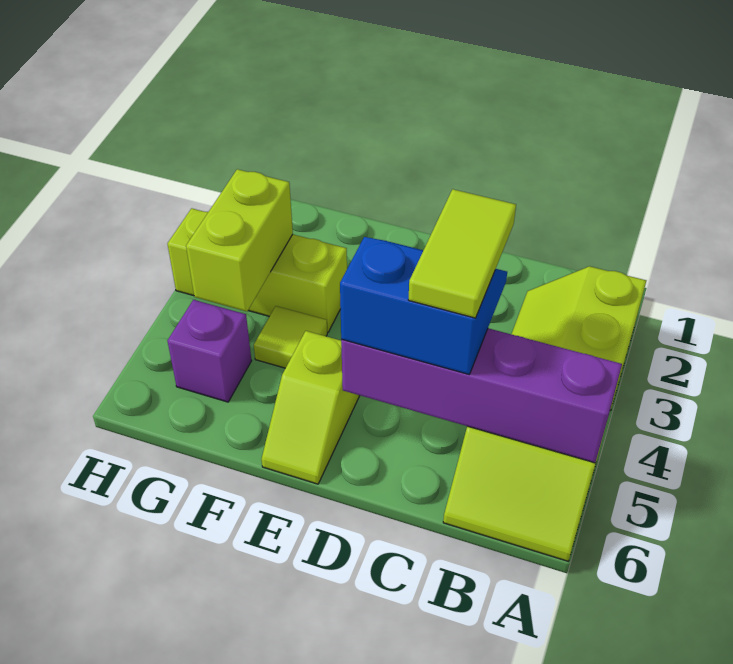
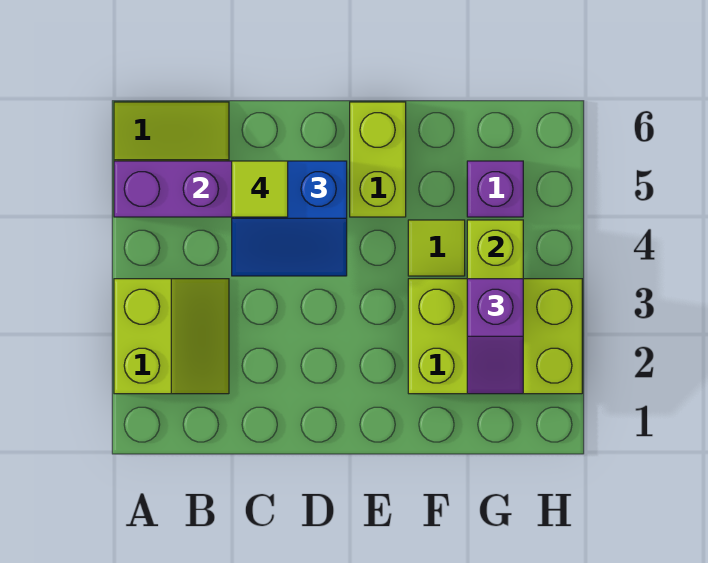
lime tile C4:C5 level 4 -> lime tile C5 level 4
lime slope E5:E6 level 1 top 5 -> lime brick E5:E6 level 1
lime brick F3:H3 level 1 -> lime brick F2:H3 level 1
none -> purple slope G2:G3 level 3 top 3

